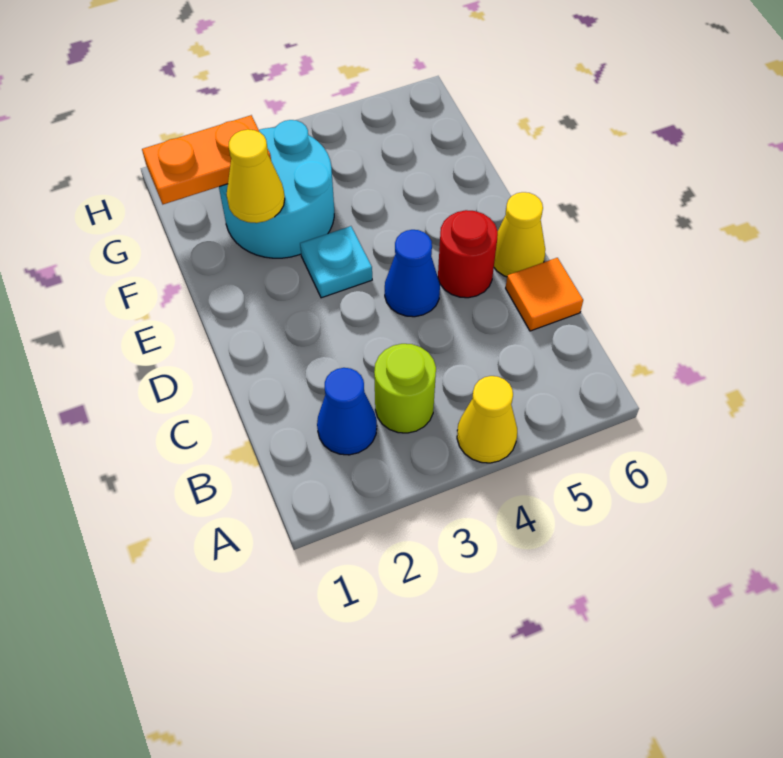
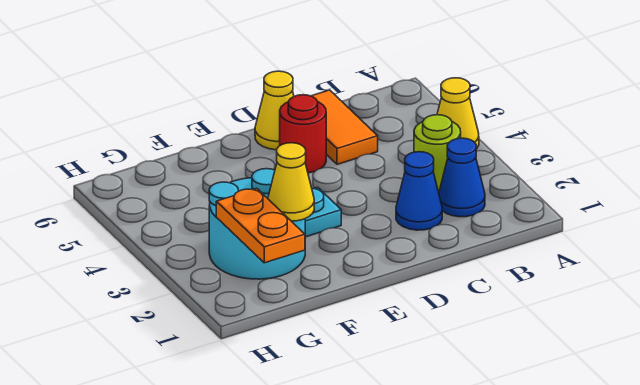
orange tile C6 level 1 -> orange tile C5:C6 level 1
blue cone D4 level 1 -> blue cone C2 level 1

